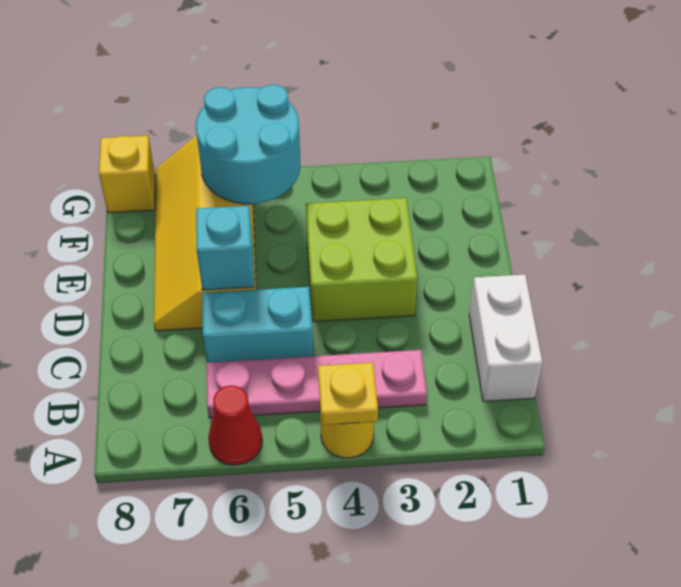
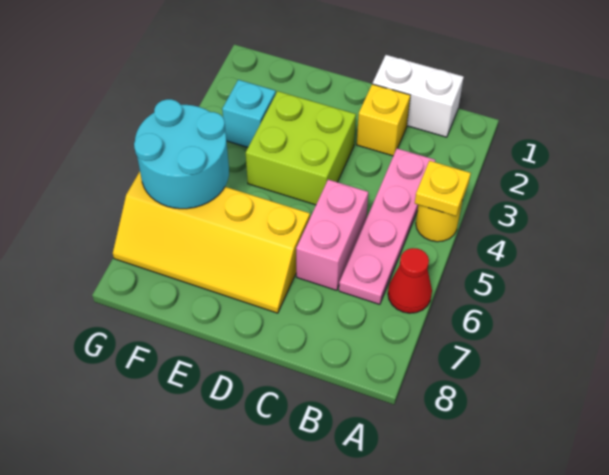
cyan brick C5:C6 level 1 -> pink brick C5:C6 level 1
cyan brick D6 level 2 -> cyan brick F3 level 1
yellow brick G8 level 1 -> yellow brick C2 level 1

